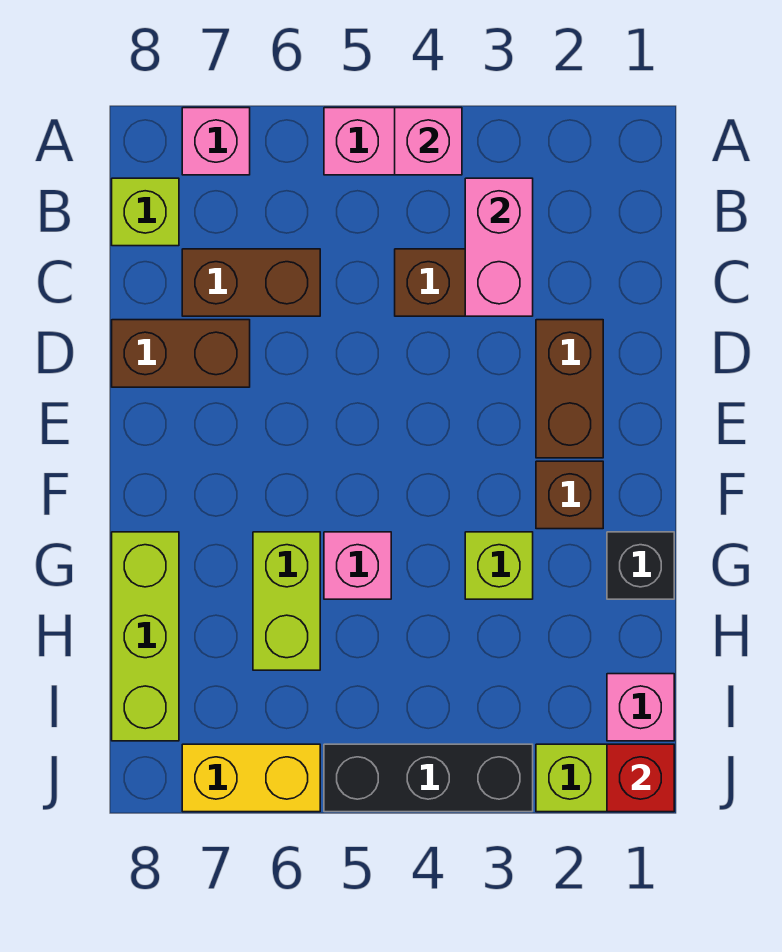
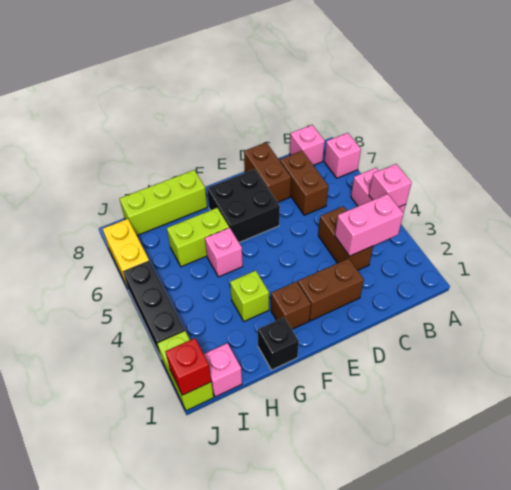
lime brick B8 level 1 -> pink brick B8 level 1
none -> black brick E6:F7 level 1

